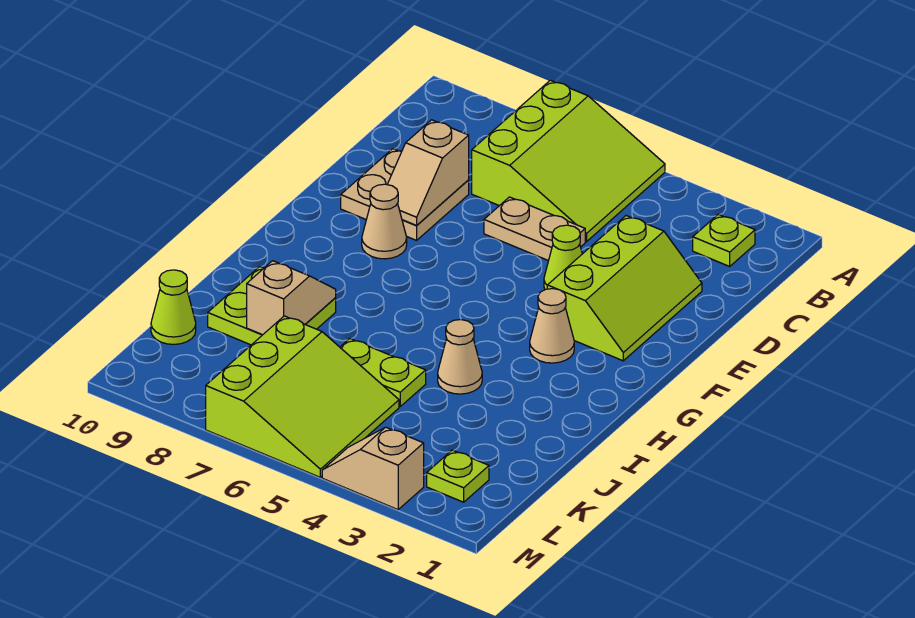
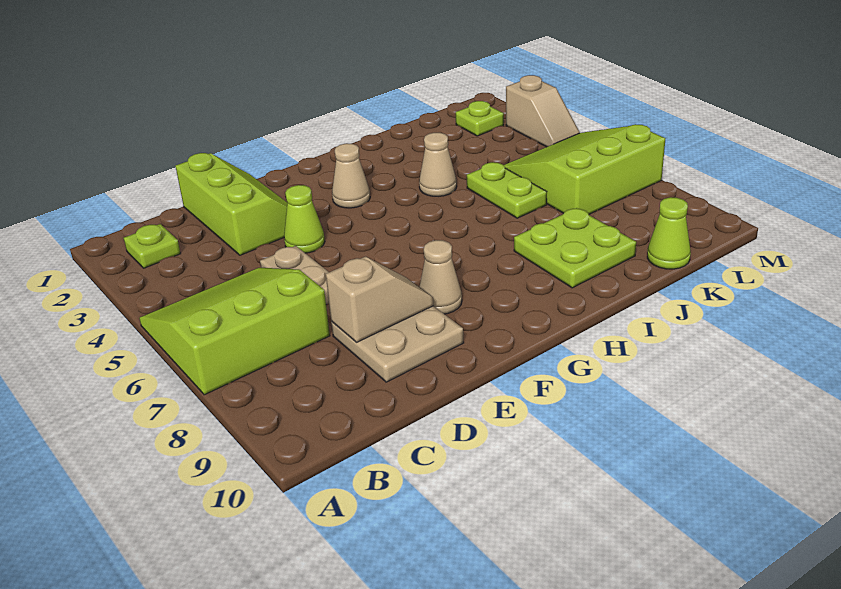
lime slope D2:F3 level 1 top 3 -> lime slope D1:E3 level 1 top D
tan slope I8:J8 level 2 top J -> none

